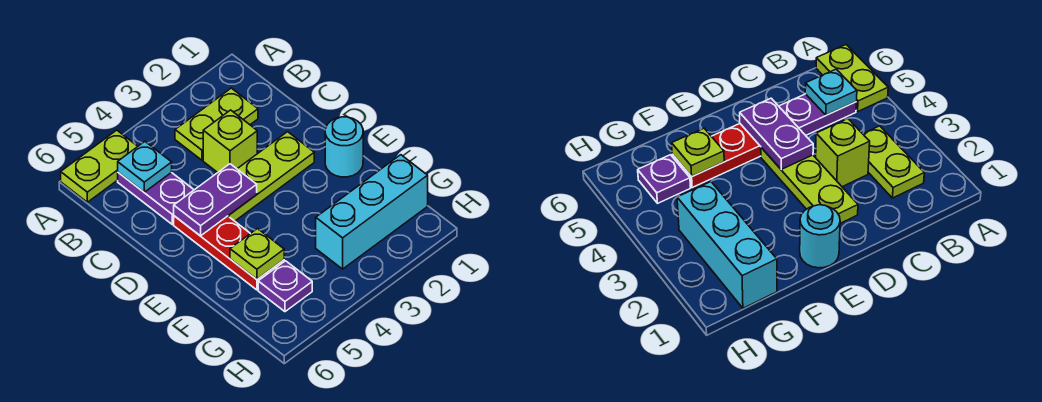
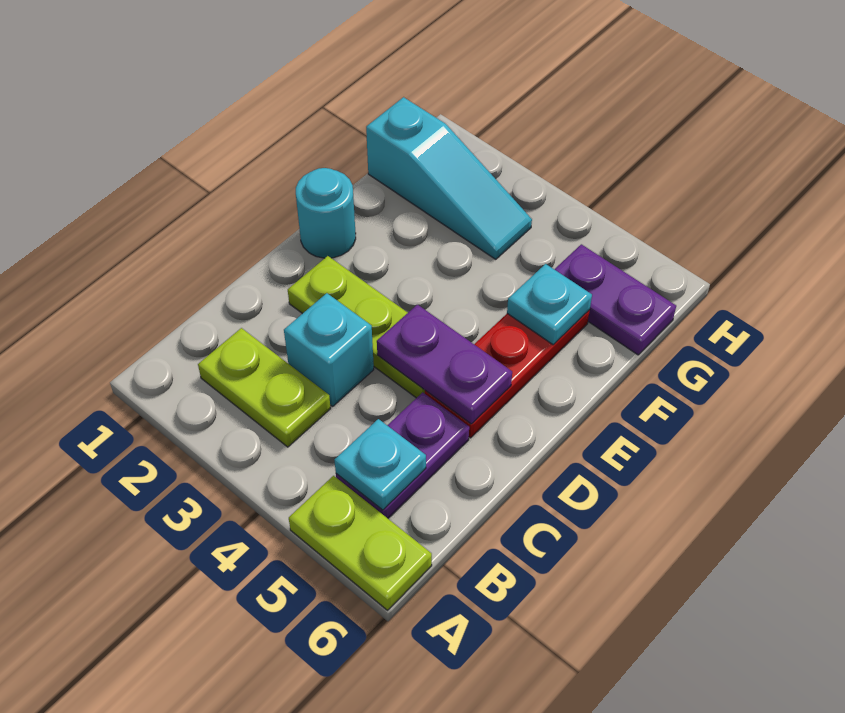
lime brick C3 level 1 -> cyan brick C3 level 1
lime plate F5 level 2 -> cyan plate F5 level 2
cyan brick G1:G3 level 1 -> cyan slope G1:G3 level 1 top 1
purple plate G5 level 1 -> purple plate G5:G6 level 1

